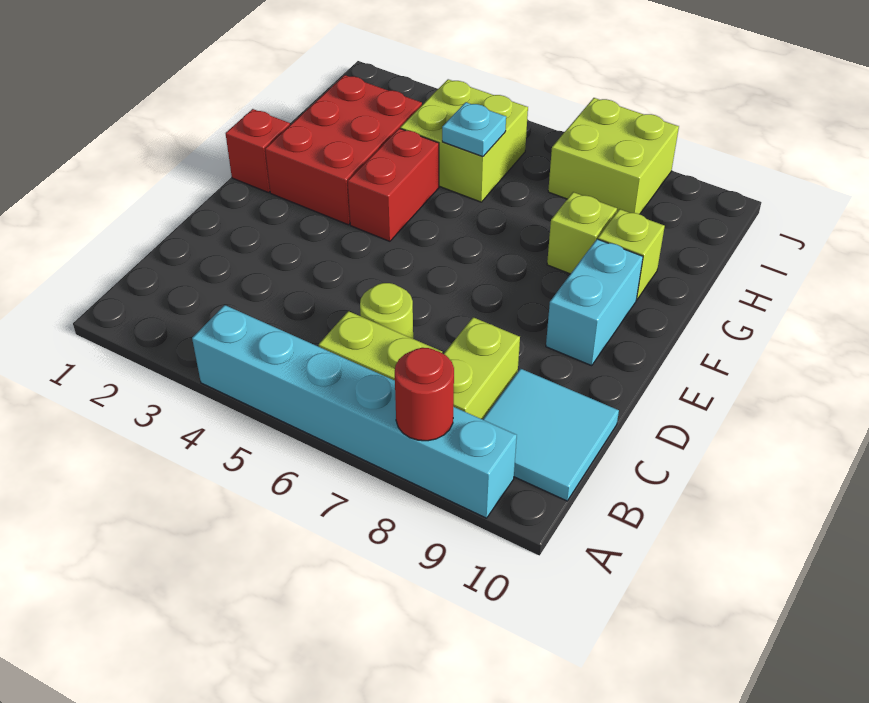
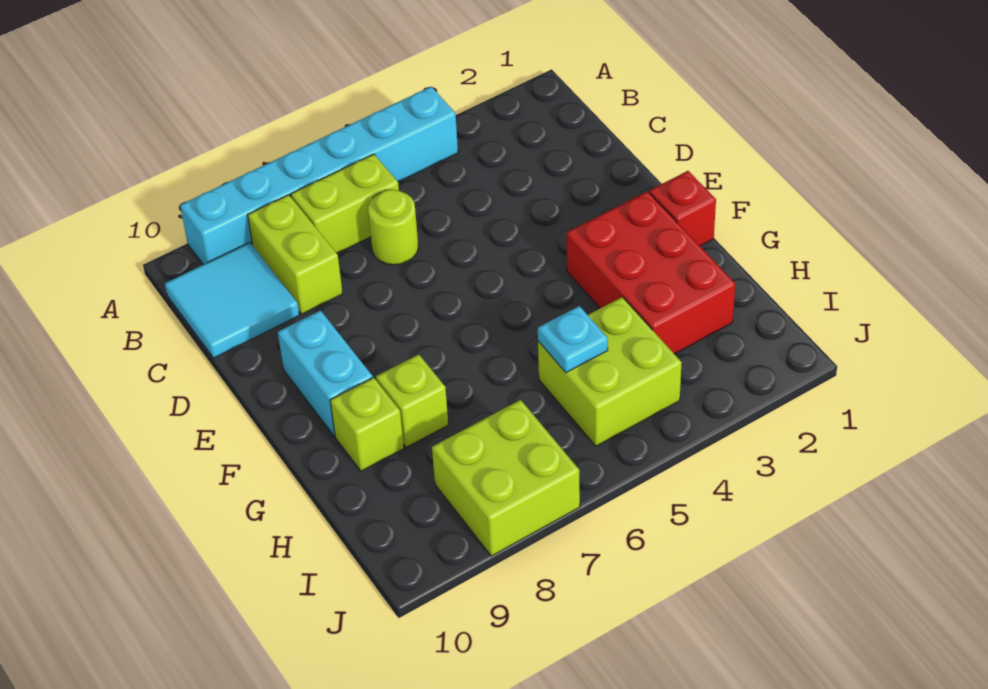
red round brick A8 level 2 -> none
red brick F4:G4 level 1 -> none

